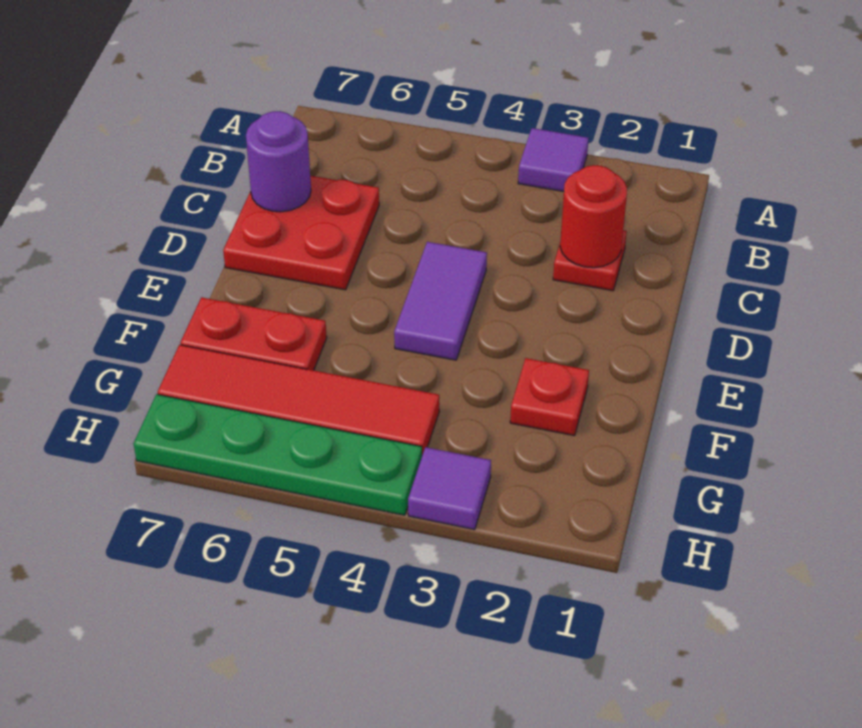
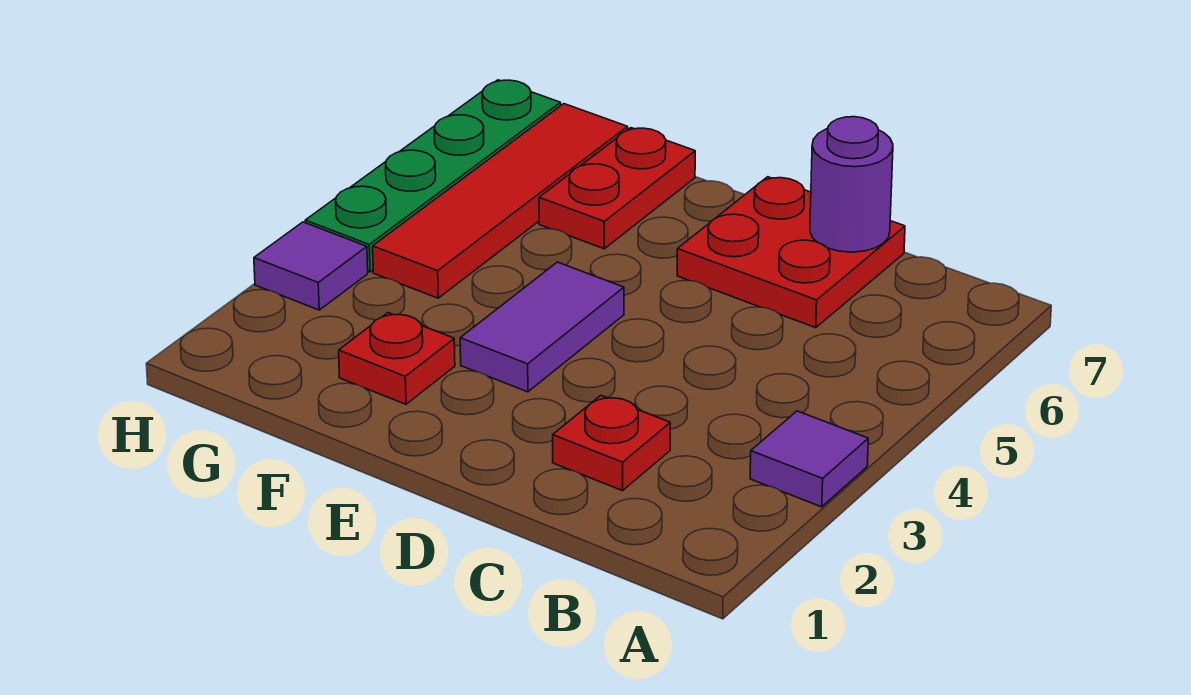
red round brick C2 level 2 -> none
purple tile D4:E4 level 1 -> purple tile E3:E4 level 1

